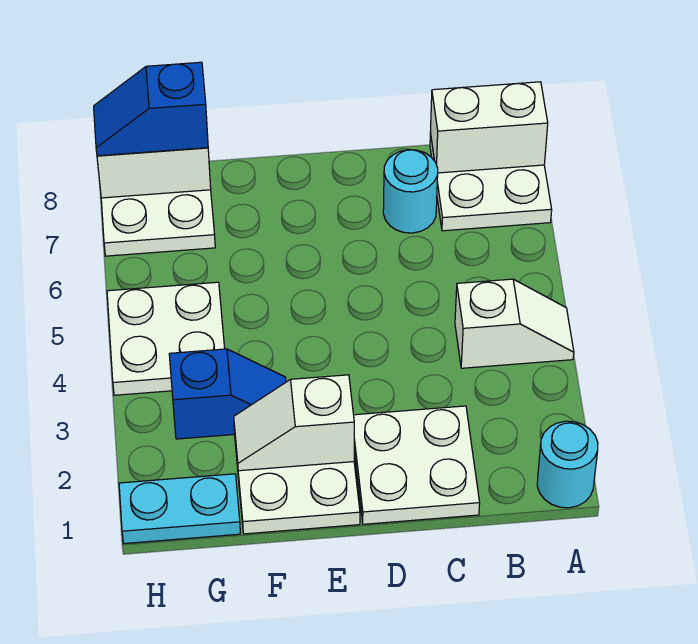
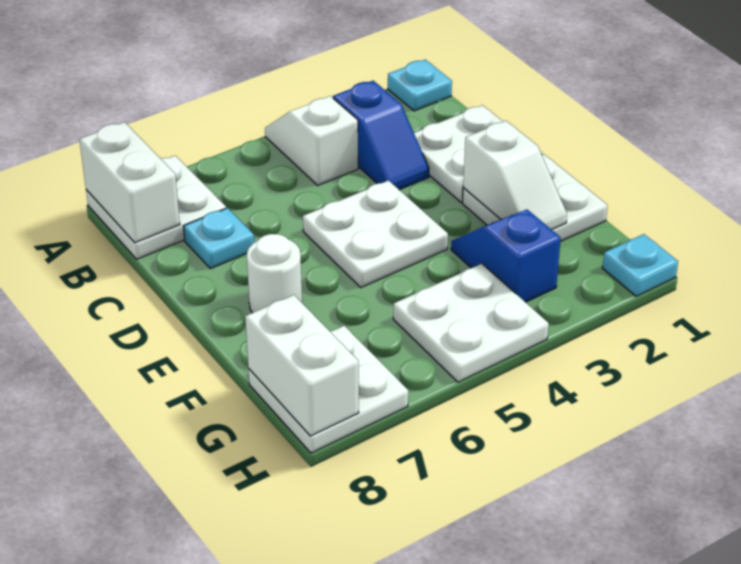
cyan round brick A1 level 1 -> cyan plate A1 level 1
cyan round brick C7 level 1 -> cyan plate C7 level 1
none -> white plate D4:E5 level 1
none -> white round brick E7 level 1
cyan plate G1:H1 level 1 -> cyan plate H1 level 1
blue slope G8:H8 level 3 top G -> blue slope B3:C3 level 1 top B

